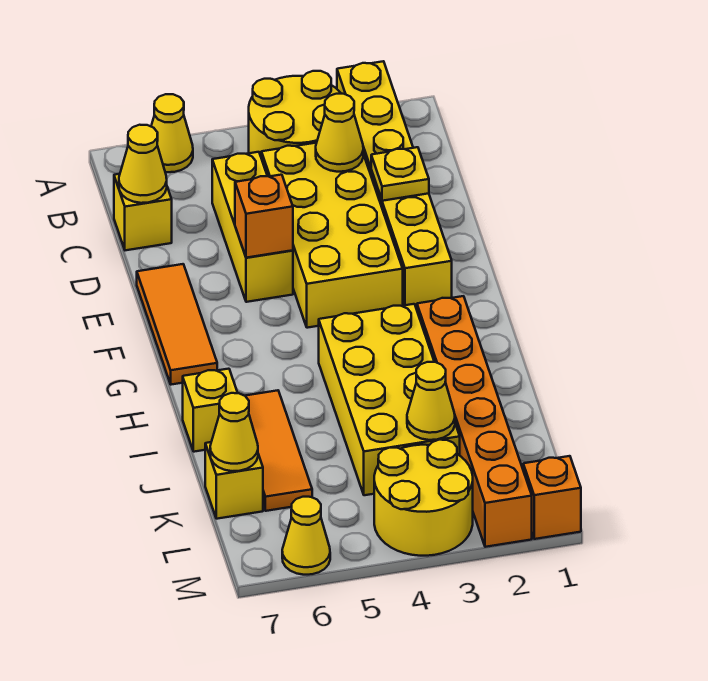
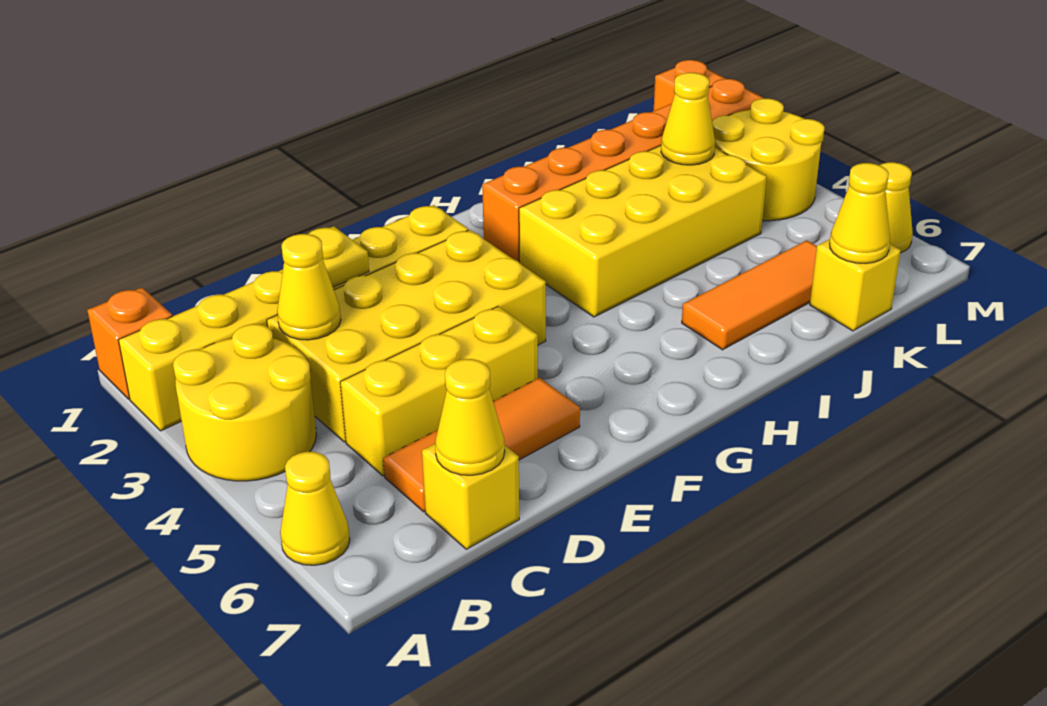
orange brick E5 level 2 -> orange brick A1 level 1
orange tile E7:G7 level 1 -> orange tile C6:E6 level 1
yellow brick I7 level 1 -> none

